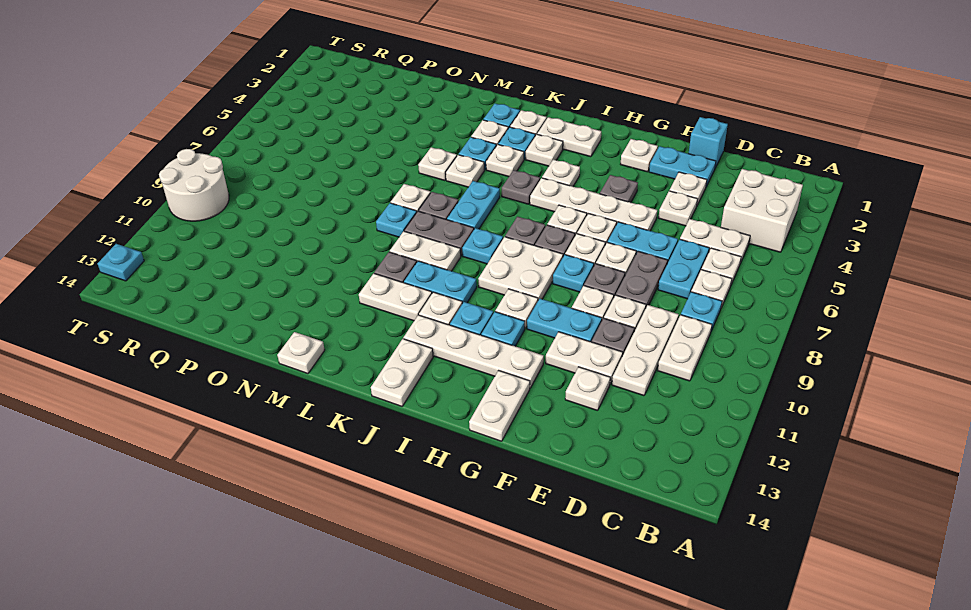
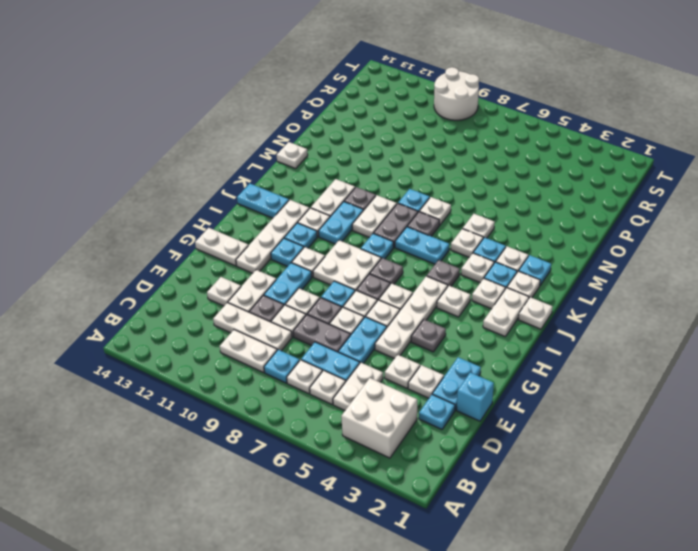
white plate G2 level 1 -> white plate J1 level 1
white plate J13:J14 level 1 -> cyan plate J13:J14 level 1
cyan plate T13 level 1 -> cyan plate D2 level 1

